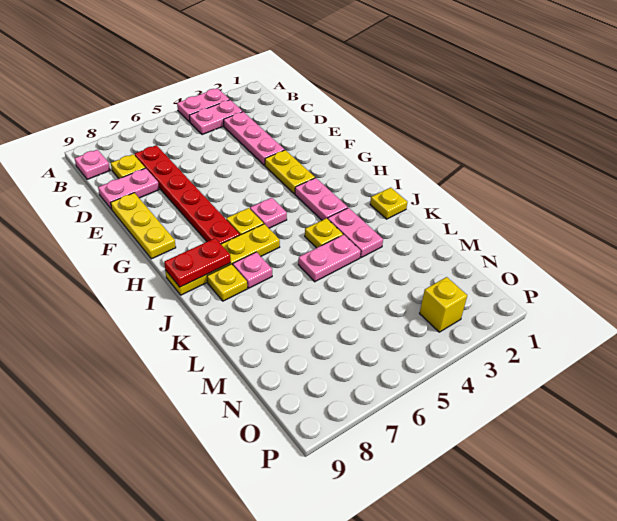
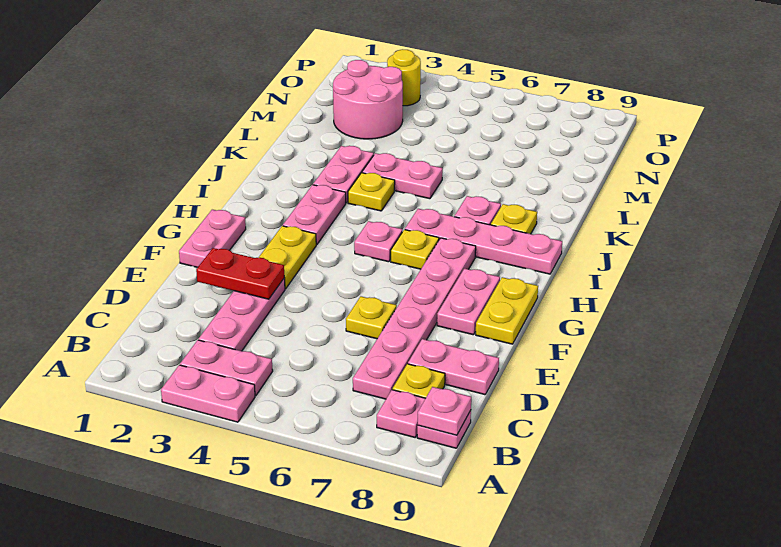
none -> pink plate B8 level 1
none -> pink plate B9 level 2
red plate C7:H7 level 1 -> pink plate C7:H7 level 1
yellow plate E9:G9 level 1 -> yellow plate F9:G9 level 1
none -> pink plate F1:G1 level 1
none -> pink plate F8:G8 level 1
yellow plate I6:I9 level 1 -> pink plate I6:I9 level 1
red plate I8:I9 level 2 -> red plate E2:E3 level 2
yellow plate J1 level 1 -> yellow plate E6 level 1
none -> pink round brick M2:N3 level 1
yellow brick O3 level 1 -> yellow round brick O3 level 1

